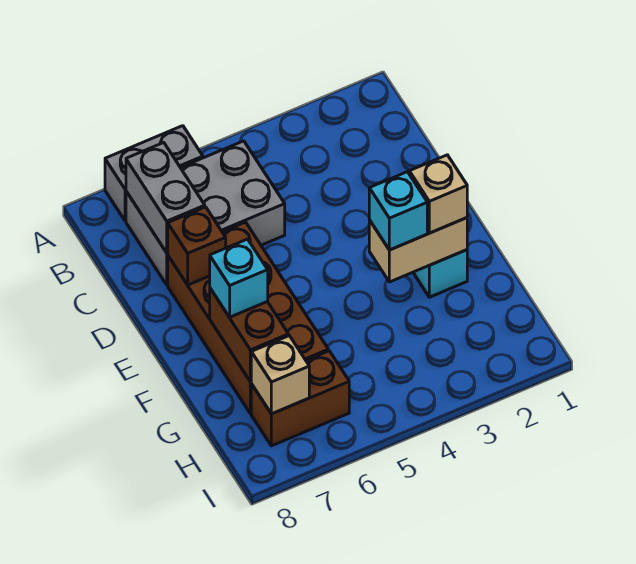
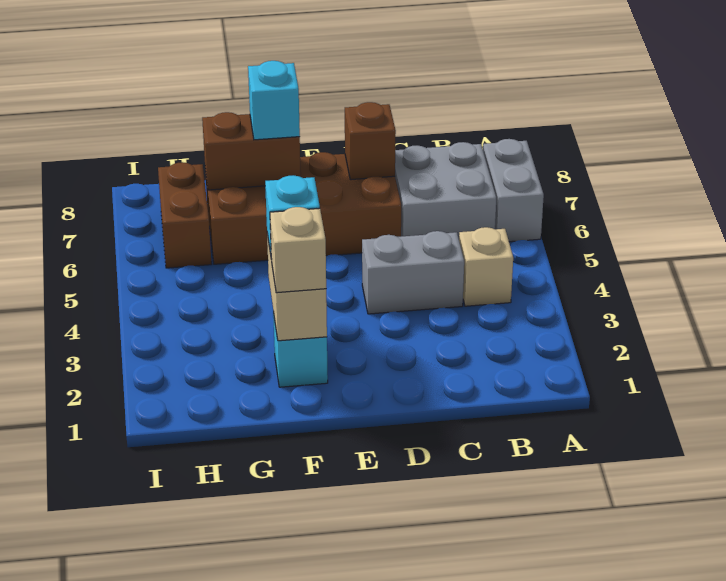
grey brick B5:C7 level 1 -> grey brick B6:C7 level 1
grey brick B7:C7 level 2 -> grey brick C4:D4 level 1
tan brick H7 level 2 -> tan brick B4 level 1

